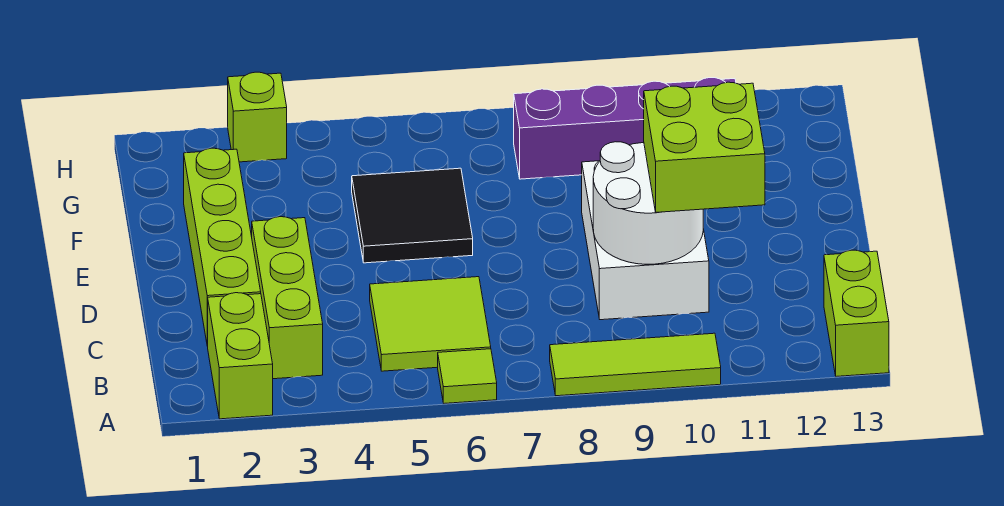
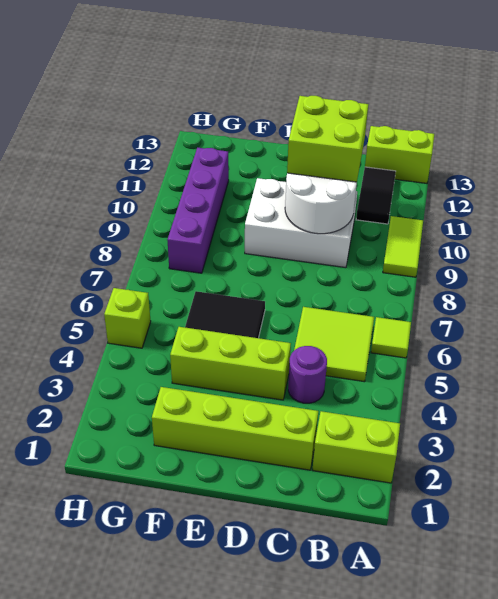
lime tile A8:A10 level 1 -> lime tile A9:A10 level 1
lime brick B3:D3 level 1 -> lime brick D4:F4 level 1
none -> black tile B11:B12 level 1
none -> purple round brick C4 level 1
lime brick H3 level 1 -> lime brick H5 level 1

